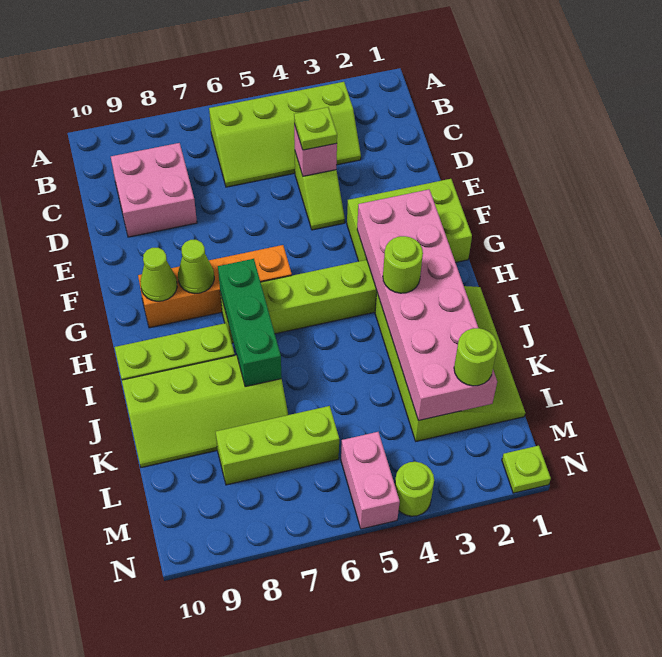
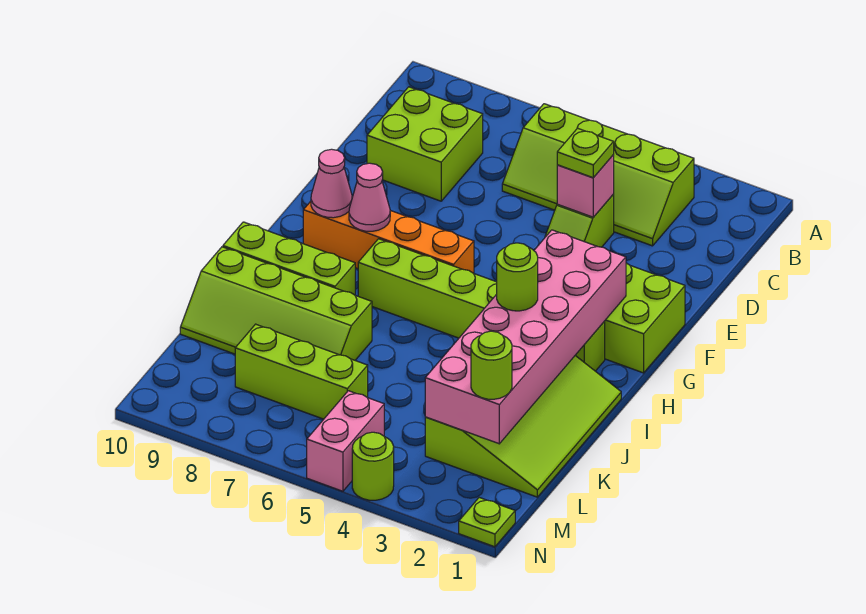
pink brick C8:D9 level 1 -> lime brick C8:D9 level 1
lime cone G8 level 2 -> pink cone G8 level 2
lime cone G9 level 2 -> pink cone G9 level 2
green brick H7:J7 level 2 -> none

